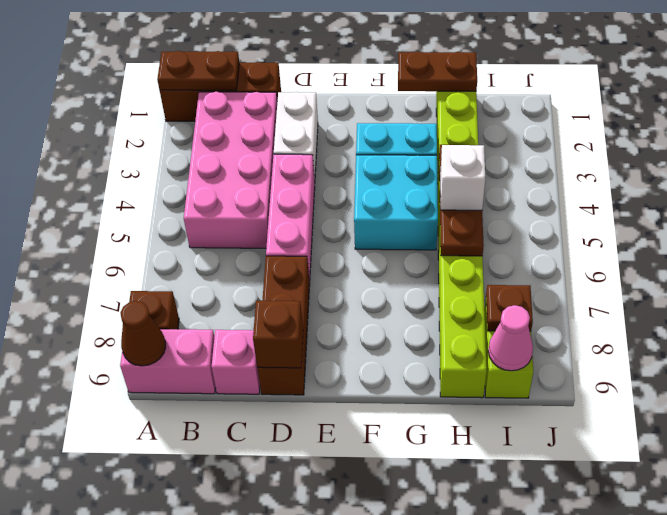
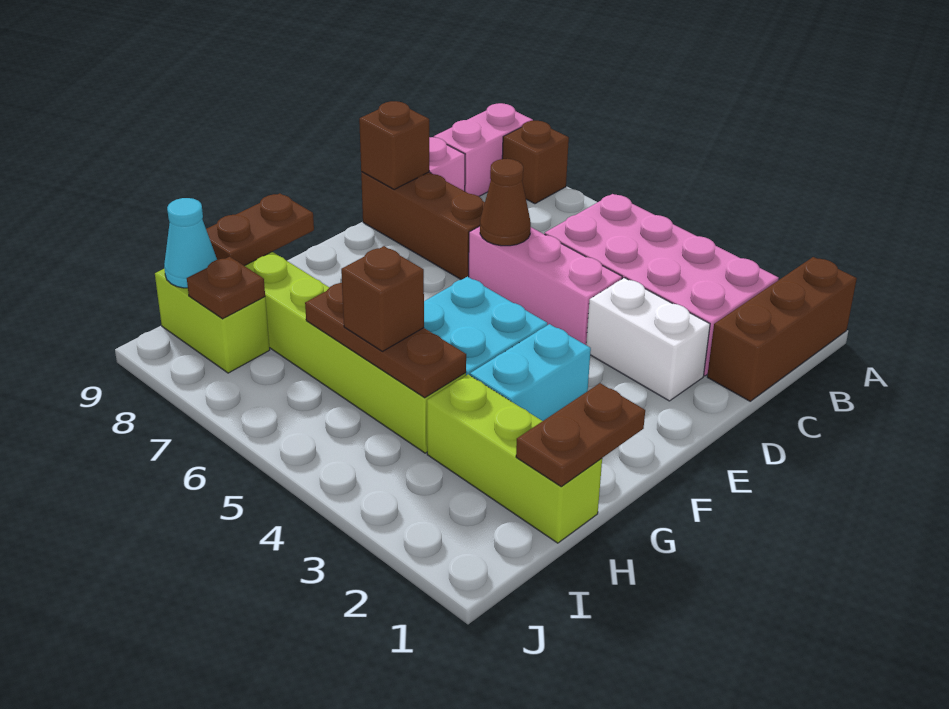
brown plate A1:B1 level 2 -> brown plate G9:H9 level 2
brown cone A9 level 2 -> brown cone D6 level 2
white brick H5 level 3 -> brown brick H5 level 3
pink cone I9 level 2 -> cyan cone I9 level 2

